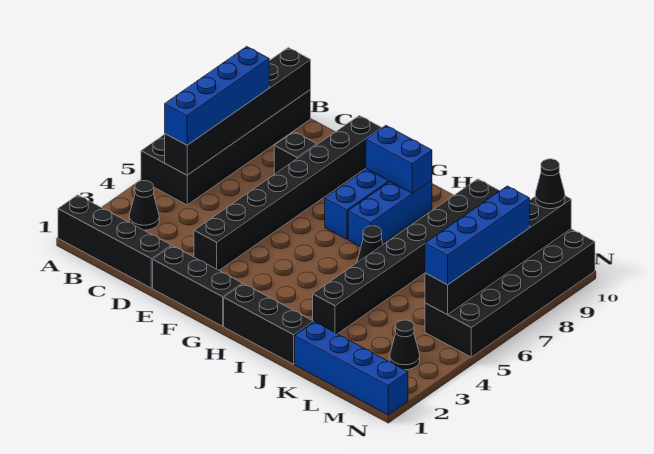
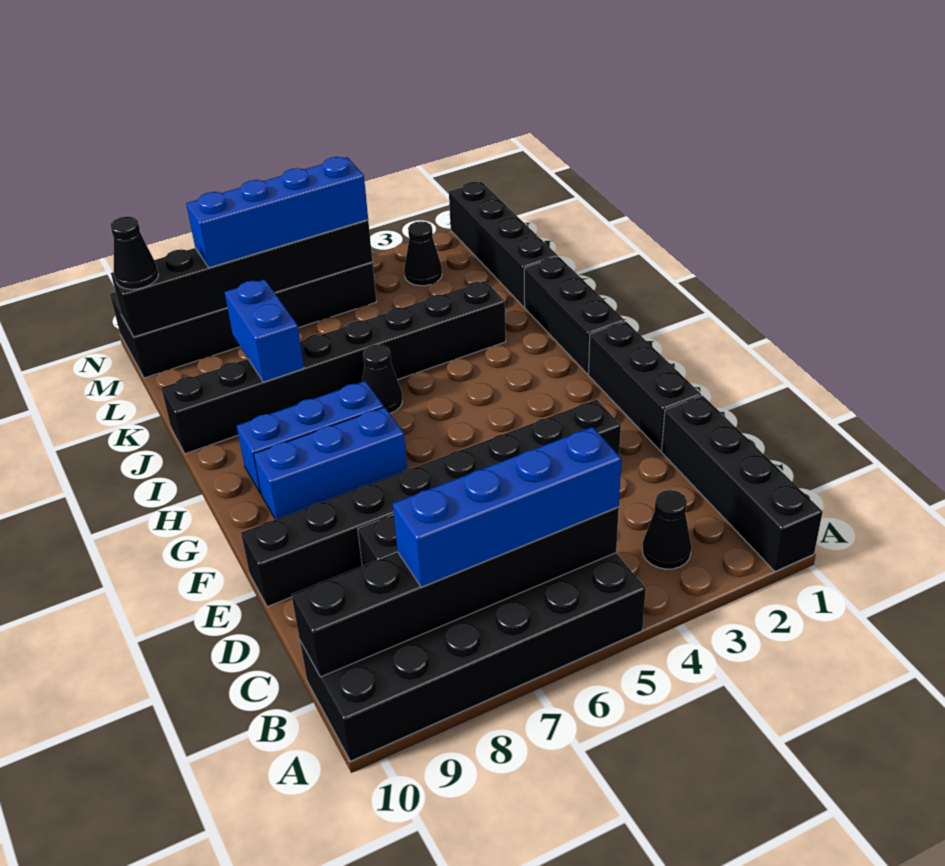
blue brick G9:H9 level 2 -> blue brick J8:K8 level 2
blue brick K1:N1 level 1 -> black brick K1:N1 level 1

